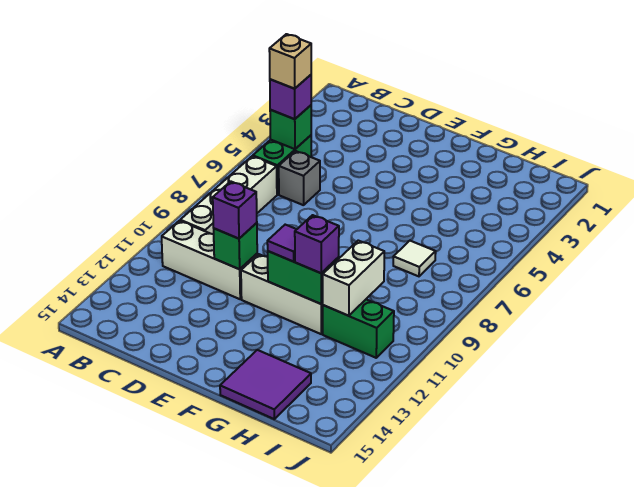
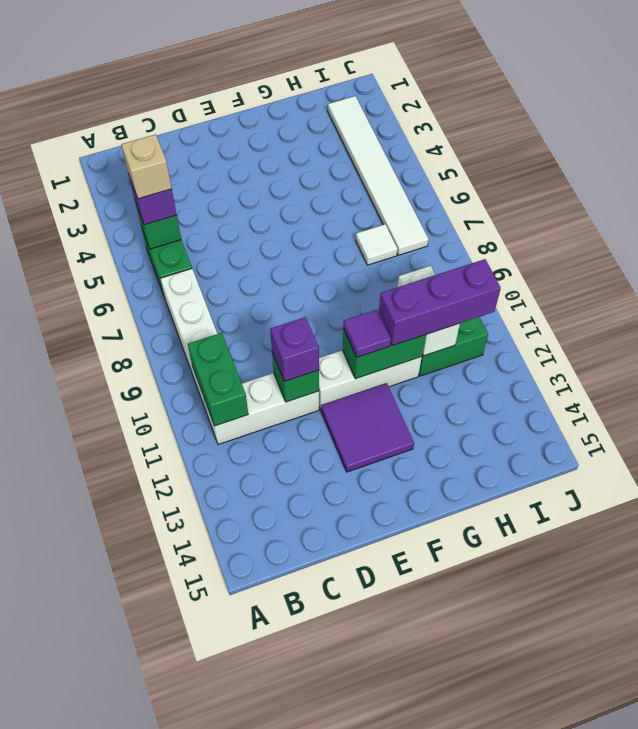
none -> green brick B10:B11 level 2
grey brick C6 level 1 -> none
purple brick G11 level 3 -> purple brick G11:I11 level 3
purple tile G14:H15 level 1 -> purple tile E12:F13 level 1
none -> white tile I2:I7 level 1

